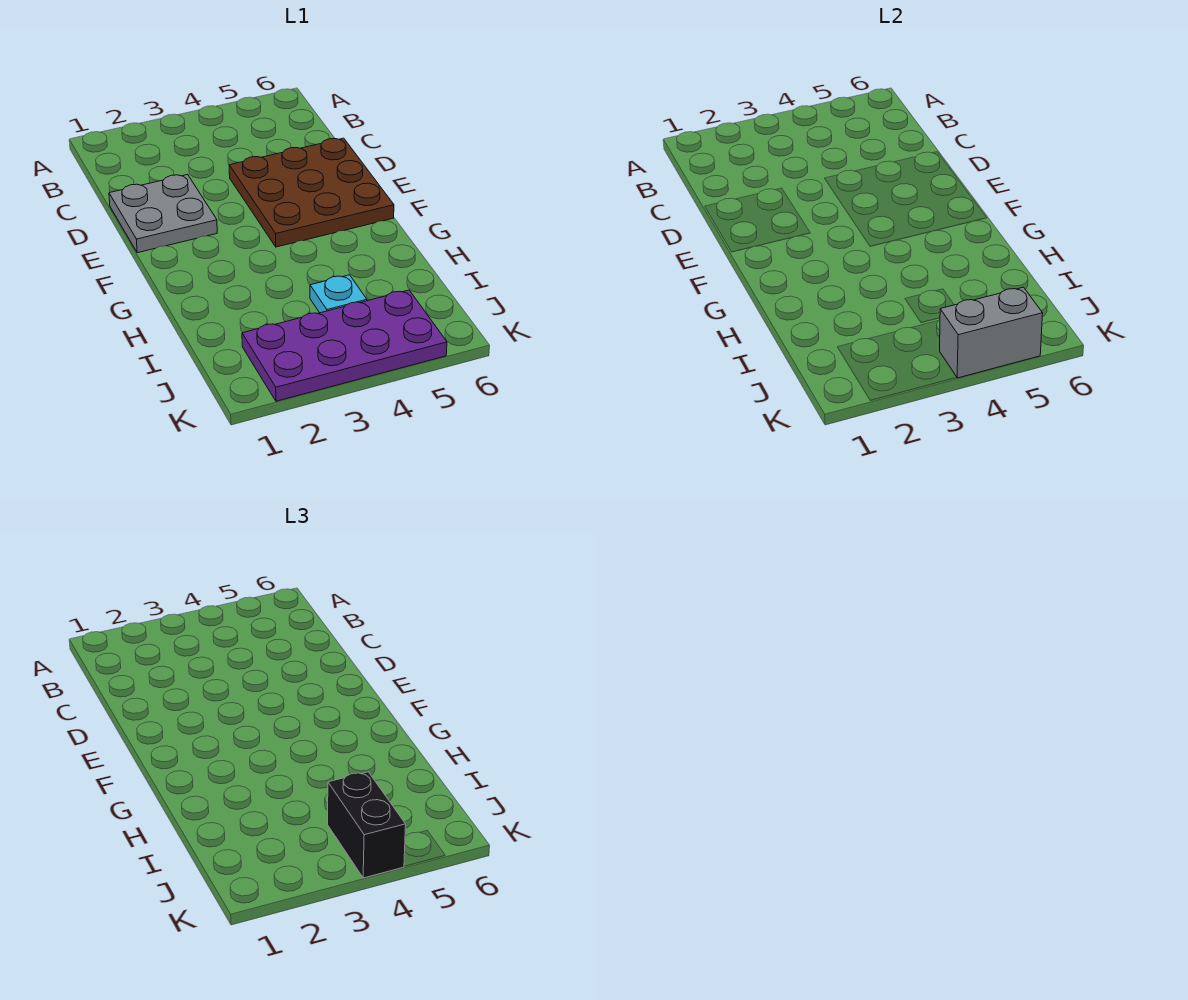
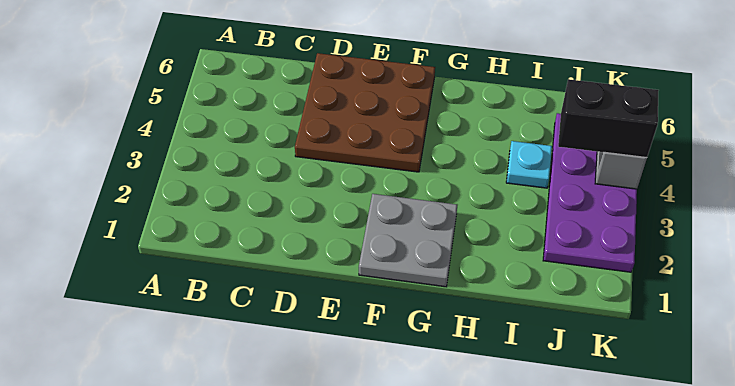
grey plate D1:E2 level 1 -> grey plate F1:G2 level 1

